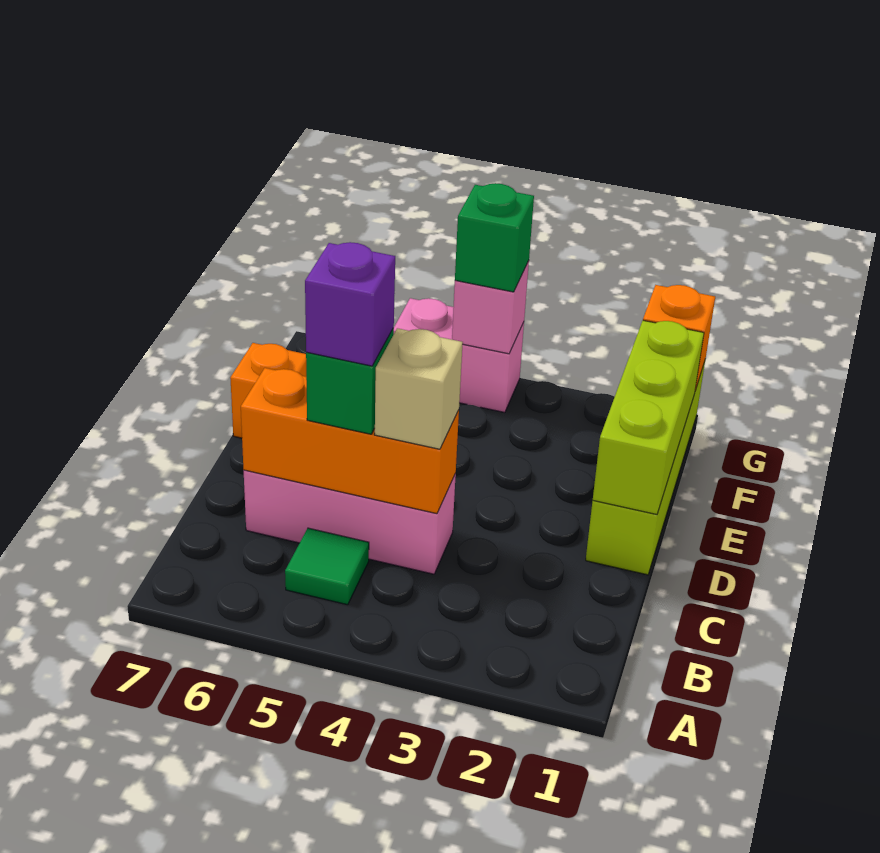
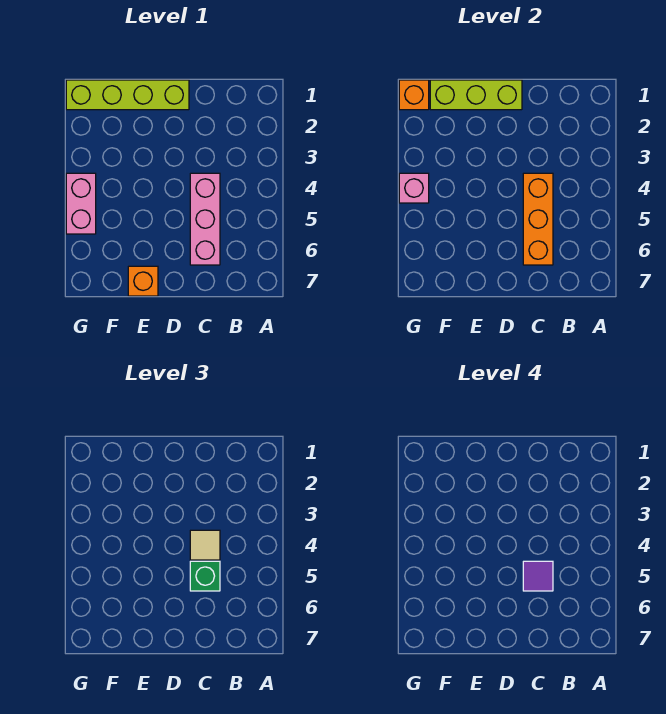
green tile B5 level 1 -> none
tan brick C4 level 3 -> tan tile C4 level 3
purple brick C5 level 4 -> purple tile C5 level 4
green brick G4 level 3 -> none

